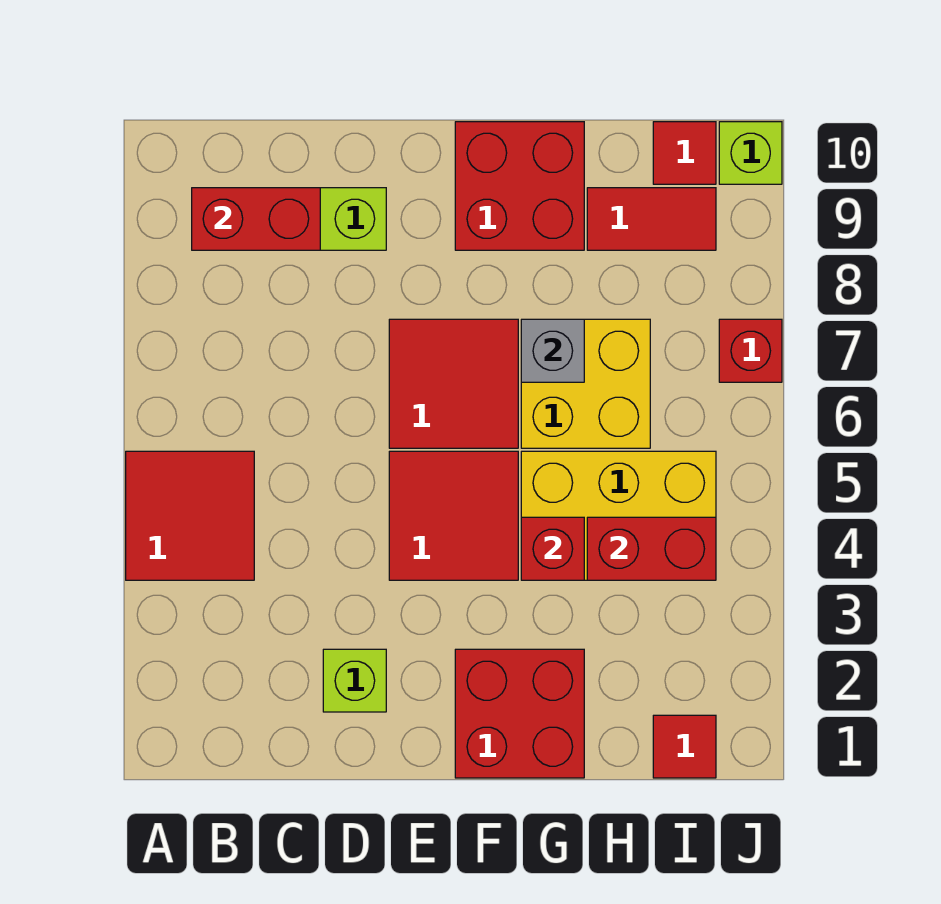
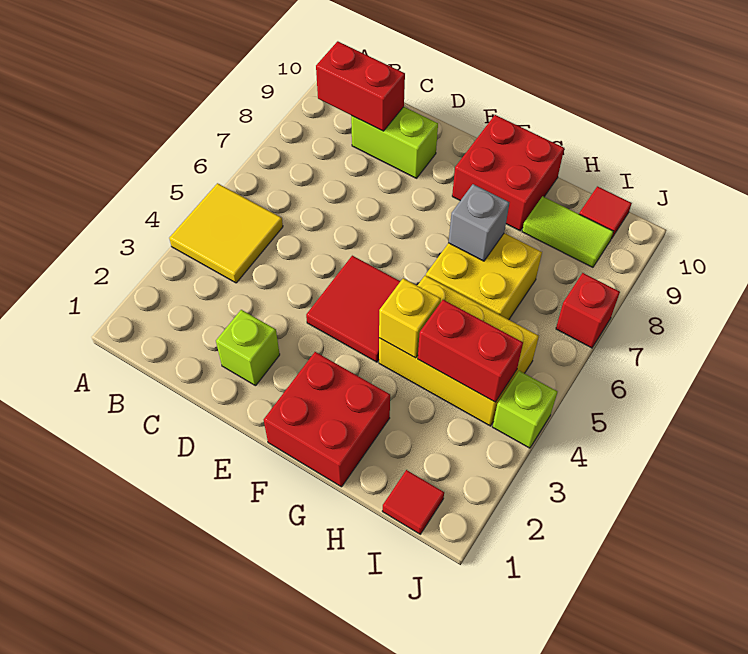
red tile A4:B5 level 1 -> yellow tile A4:B5 level 1
red tile E6:F7 level 1 -> none
red brick G4 level 2 -> yellow brick G4 level 2
red tile H9:I9 level 1 -> lime tile H9:I9 level 1
lime brick J10 level 1 -> lime brick J4 level 1

